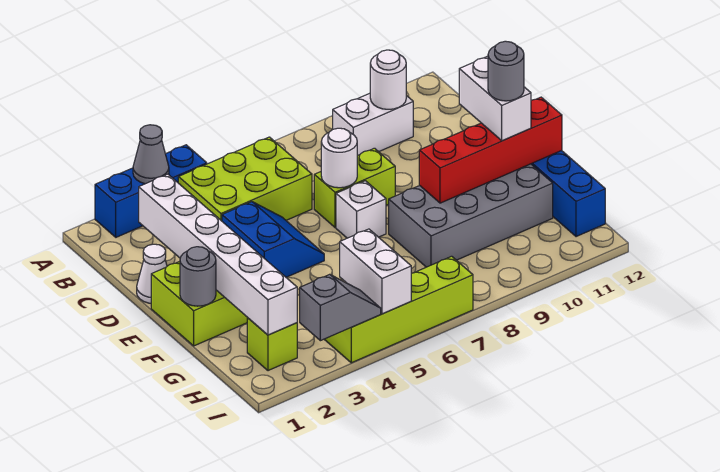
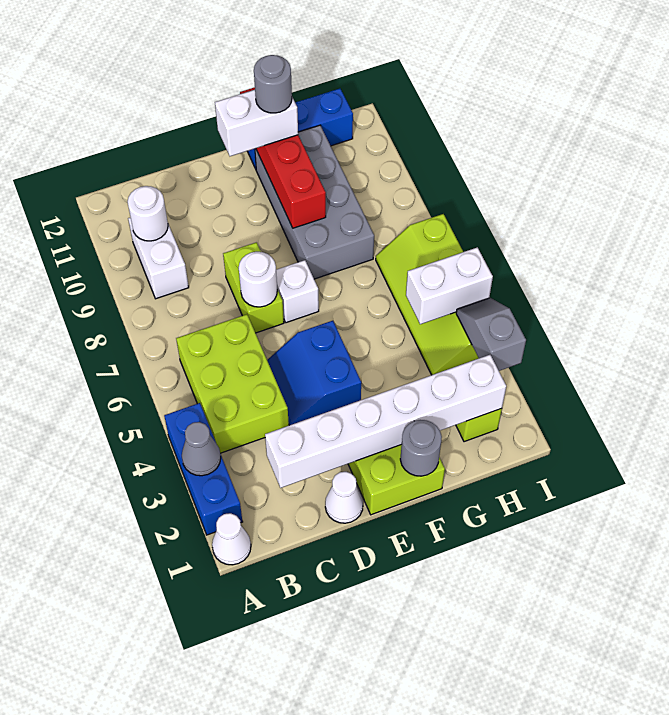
none -> white cone A1 level 1
blue slope D4:E5 level 1 top 4 -> blue slope D4:E5 level 1 top E

